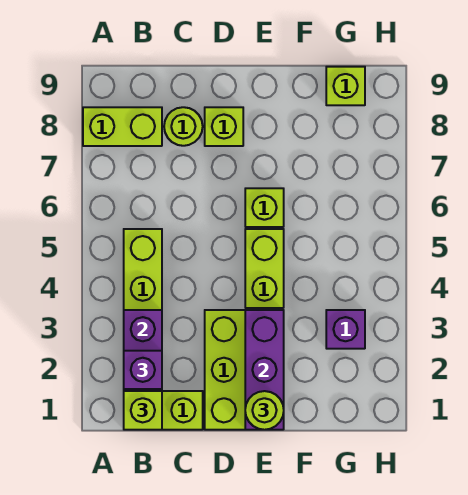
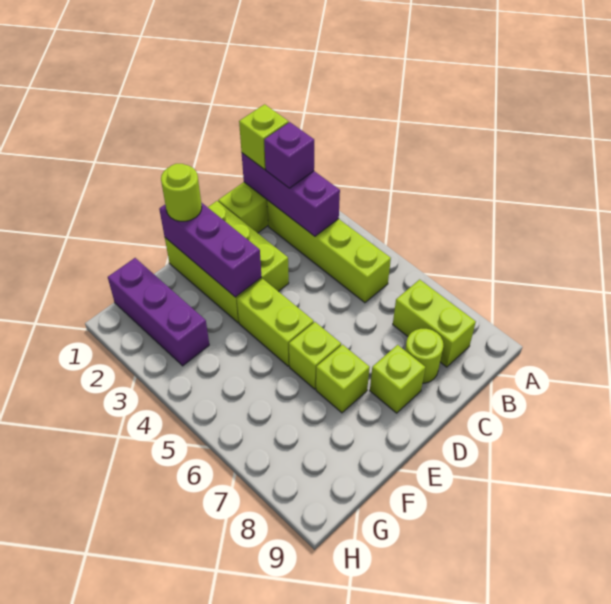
lime brick A8:B8 level 1 -> lime brick B7:B8 level 1
purple brick G3 level 1 -> purple brick G1:G3 level 1
lime brick G9 level 1 -> lime brick E7 level 1

